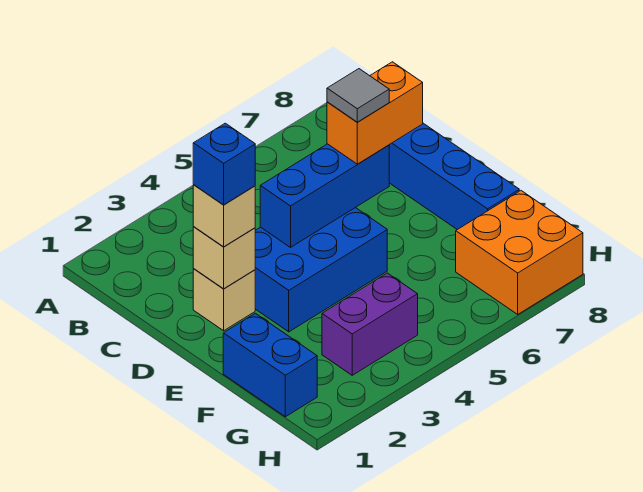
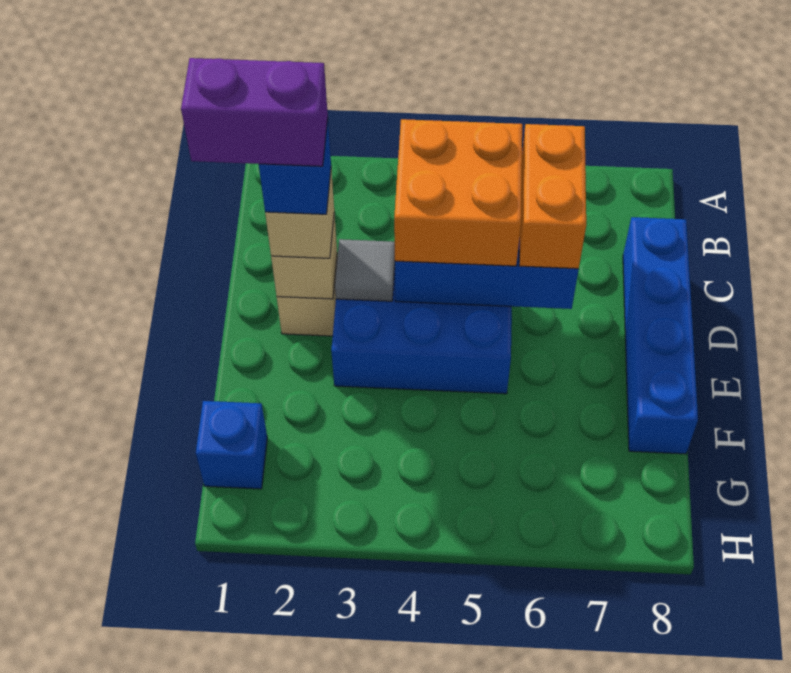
orange brick D6:D7 level 3 -> orange brick C6:D6 level 3
grey tile D6 level 4 -> grey tile D3 level 2
blue brick F1:G1 level 1 -> blue brick G1 level 1
purple brick G3:G4 level 1 -> purple brick D1:D2 level 5
orange brick G7:H8 level 1 -> orange brick C4:D5 level 3

